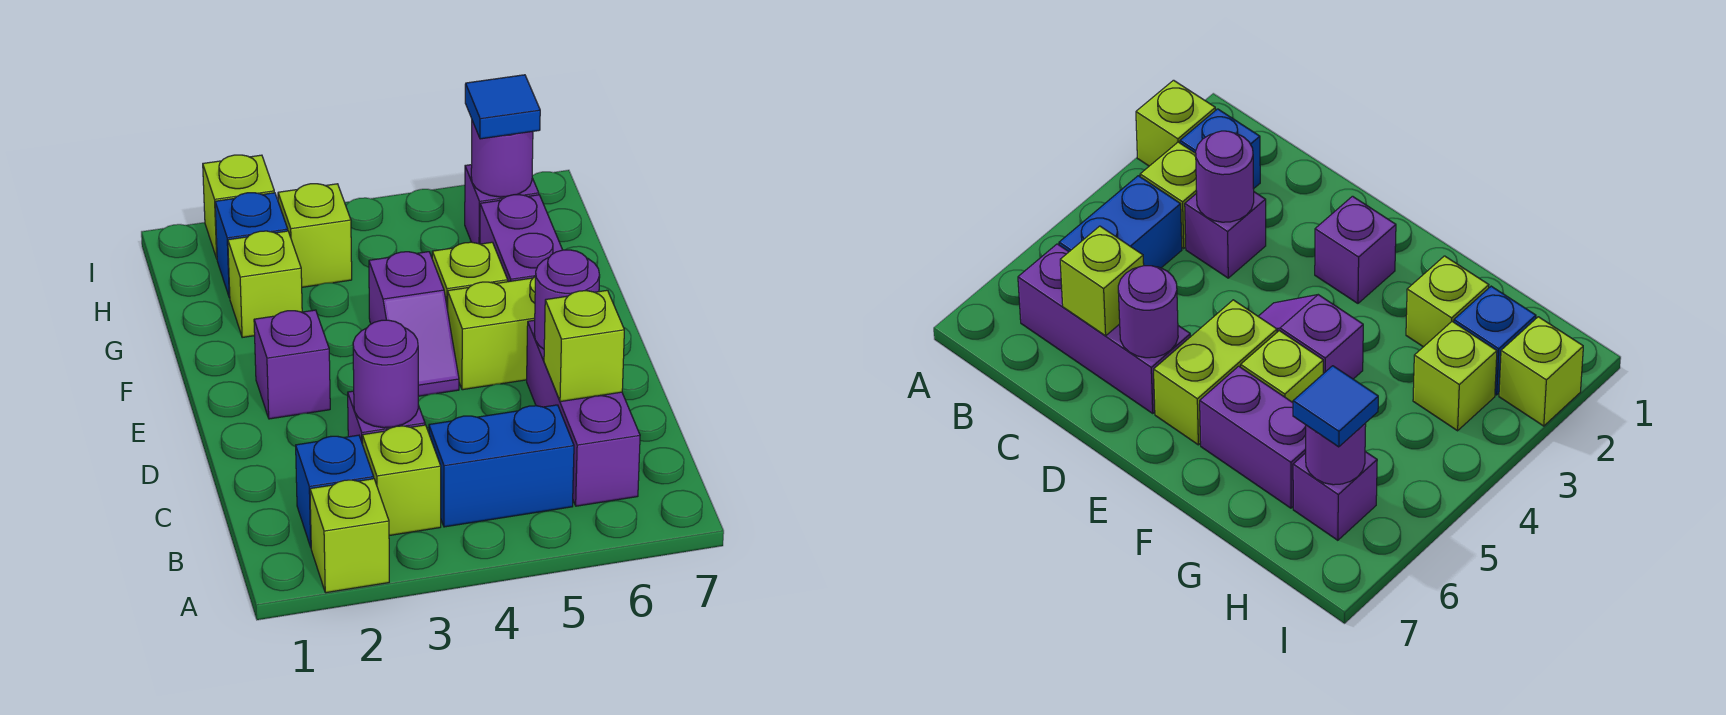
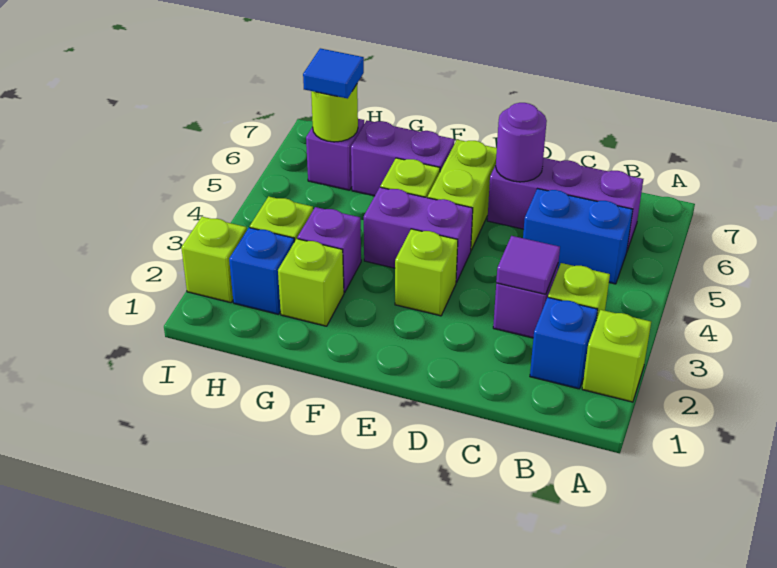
blue brick B4:B5 level 1 -> blue brick B5:C5 level 1
purple round brick C3 level 2 -> purple tile C3 level 2
lime brick C6 level 2 -> lime brick E3 level 1
purple brick E2 level 1 -> purple brick G3 level 1
purple slope E4:F4 level 1 top F -> purple brick E4:F4 level 1
purple round brick H6 level 2 -> lime round brick H6 level 2

